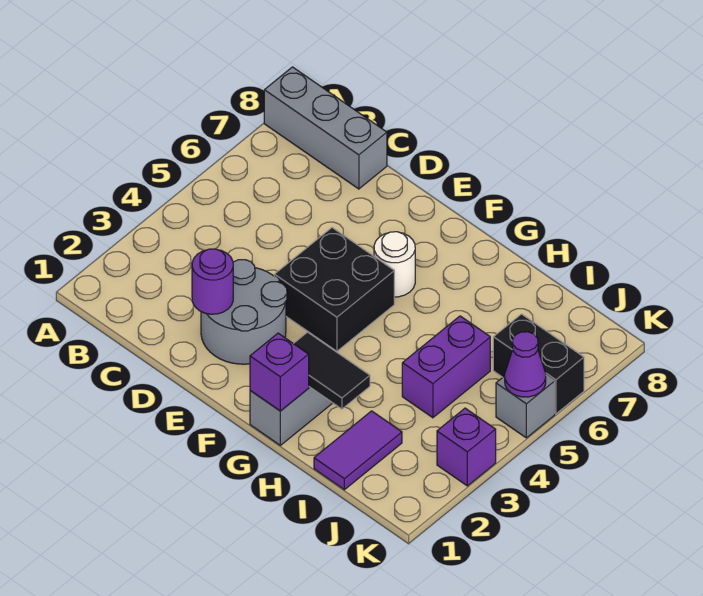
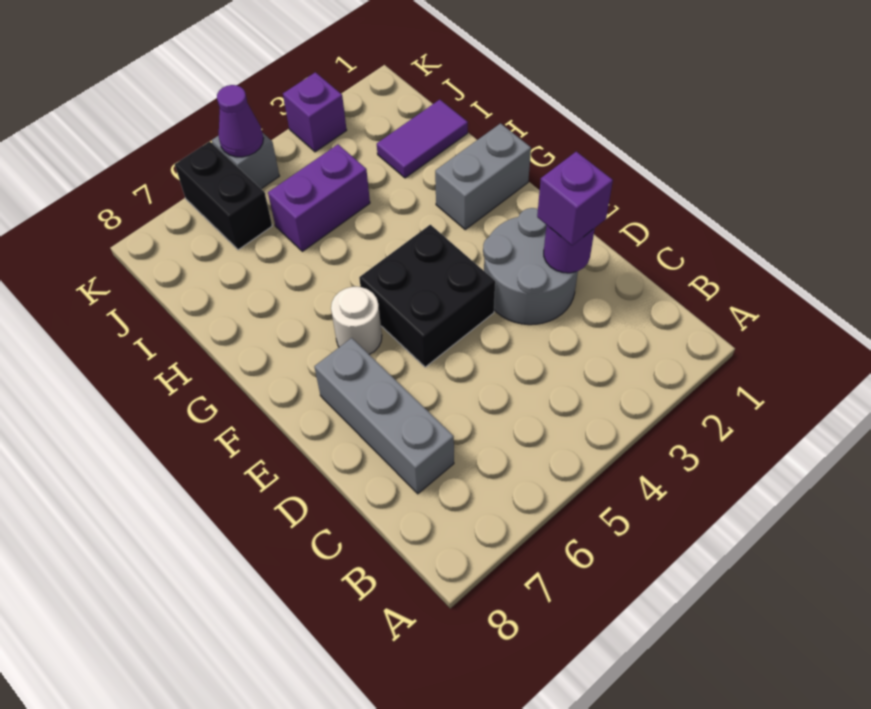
grey brick A8:C8 level 1 -> grey brick C7:E7 level 1
purple brick G1 level 2 -> purple brick D2 level 3
black tile G2:H2 level 2 -> none

